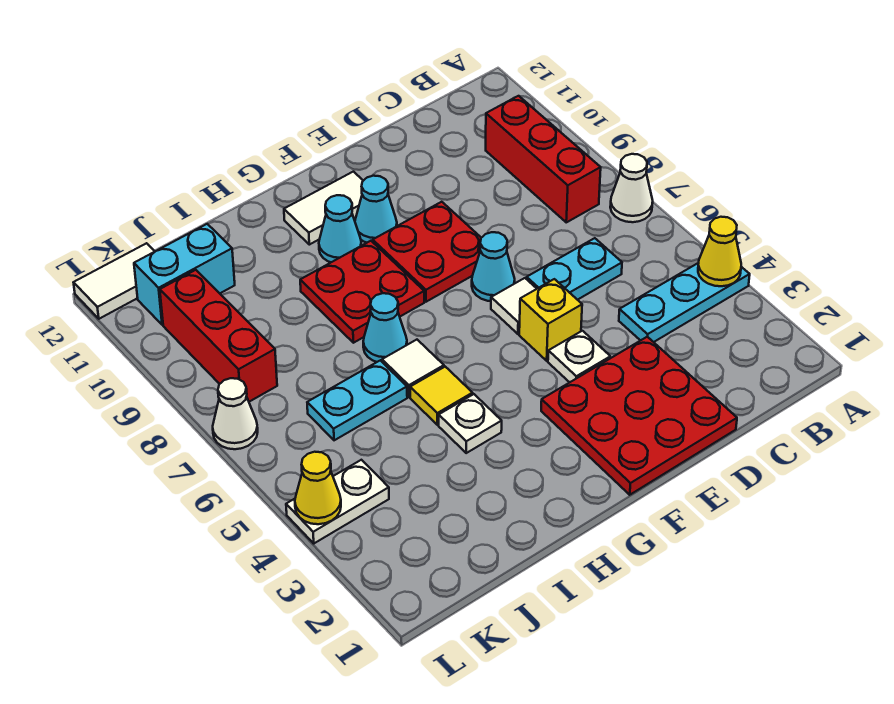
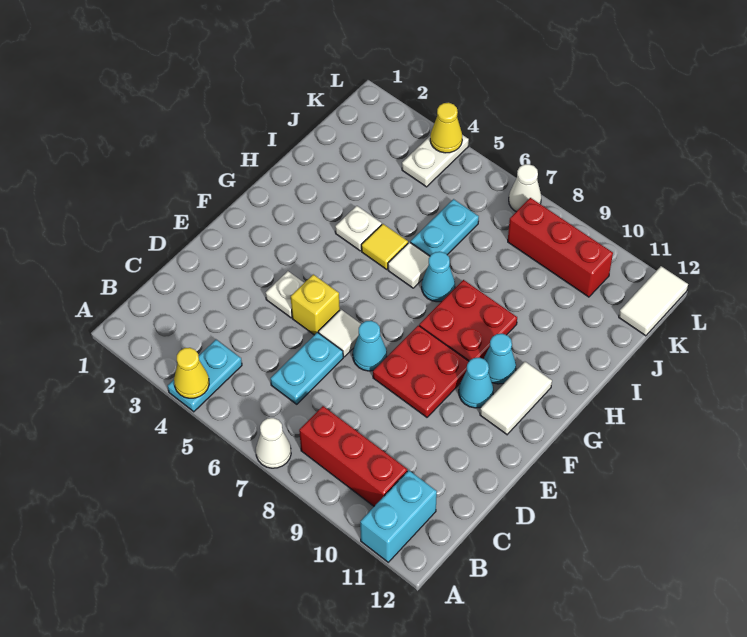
cyan plate A4:C4 level 1 -> cyan plate A4:B4 level 1
red plate D1:F3 level 1 -> none
cyan brick J11:K11 level 1 -> cyan brick A11:B11 level 1

